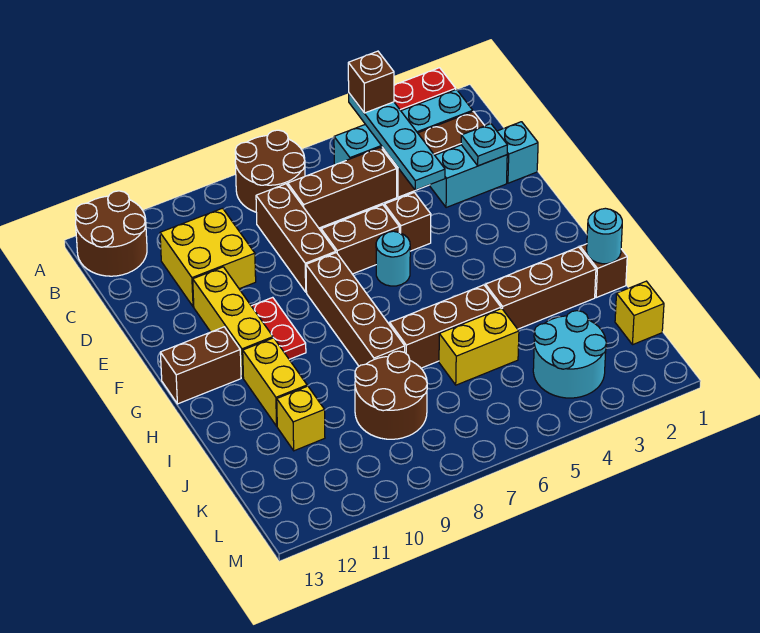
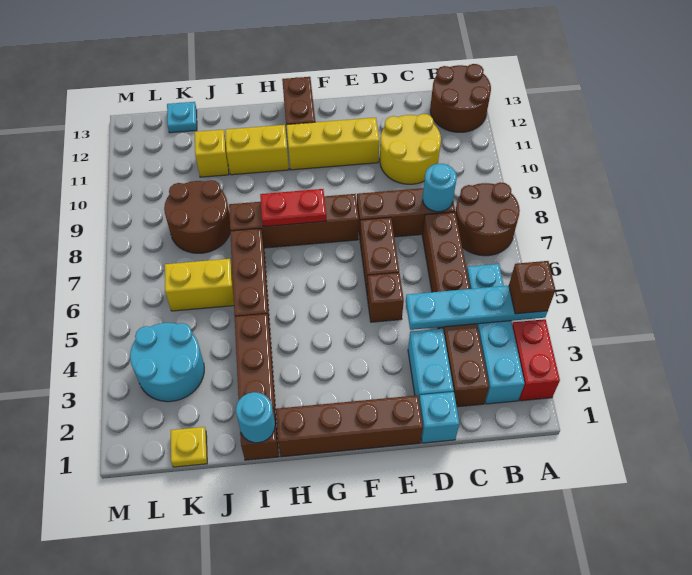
yellow brick C10:D11 level 1 -> yellow round brick C10:D11 level 1
cyan plate D2 level 2 -> cyan plate K13 level 1
none -> brown brick E1:H1 level 1
cyan round brick F6 level 1 -> cyan round brick C8 level 2
red plate F10:G10 level 1 -> red plate G8:H8 level 2
yellow brick J5:J6 level 1 -> yellow brick J6:K6 level 1
yellow brick K1 level 1 -> yellow plate K1 level 1

